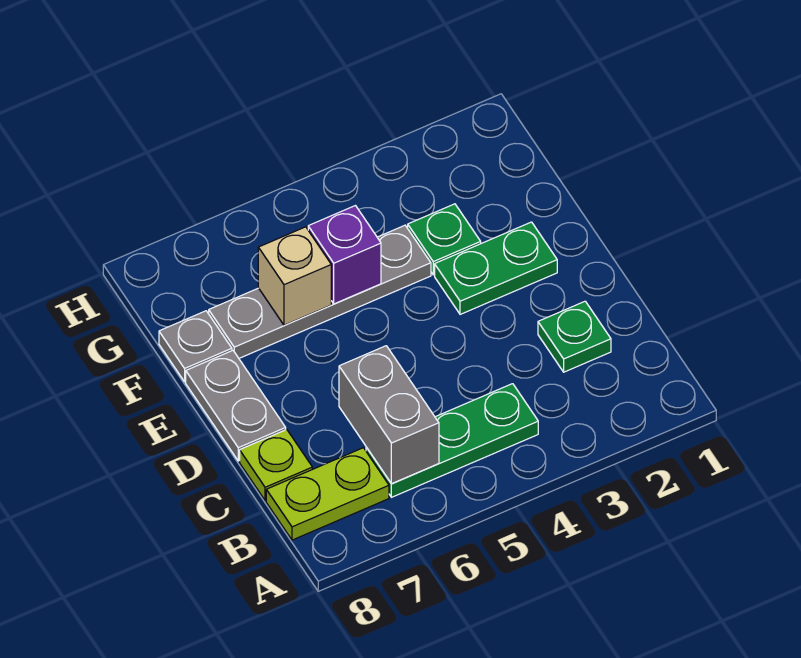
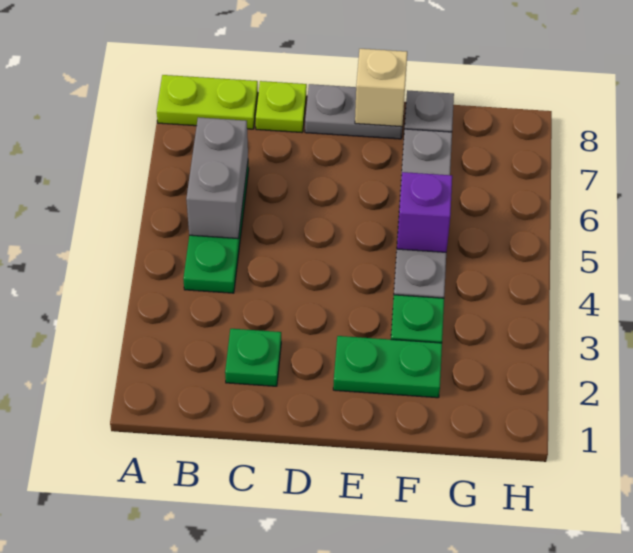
grey brick B6:C6 level 2 -> grey brick B5:B6 level 2
lime plate B7:B8 level 1 -> lime plate A8:B8 level 1
green plate E2:E3 level 1 -> green plate E2:F2 level 1
tan brick F6 level 2 -> tan brick E8 level 2

